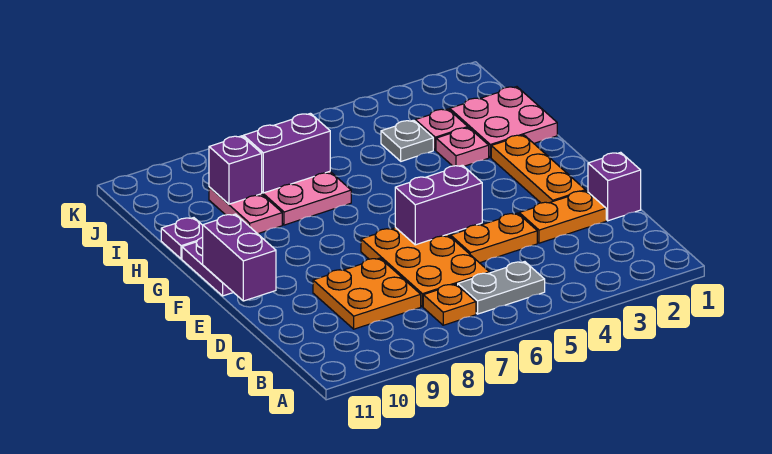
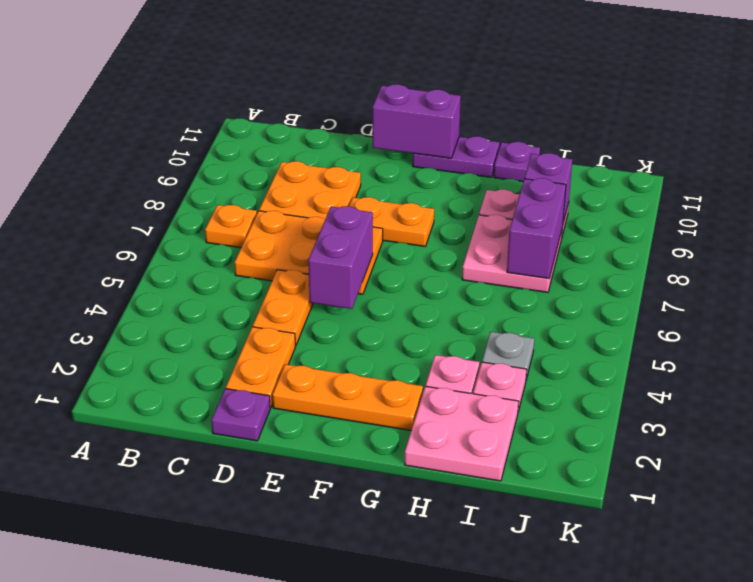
grey plate B5:B6 level 1 -> none
purple brick D1 level 1 -> purple plate D1 level 1
none -> orange plate E8:F8 level 1

